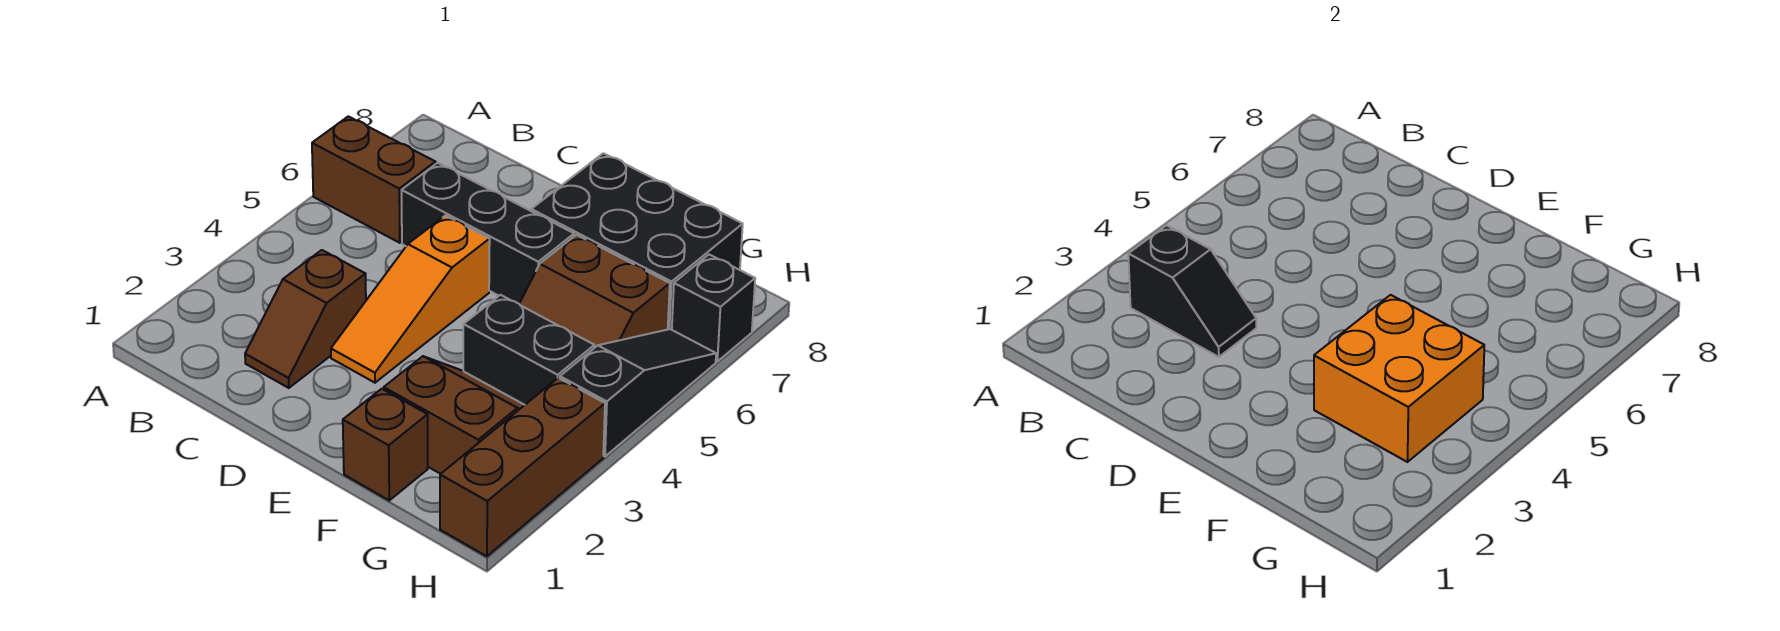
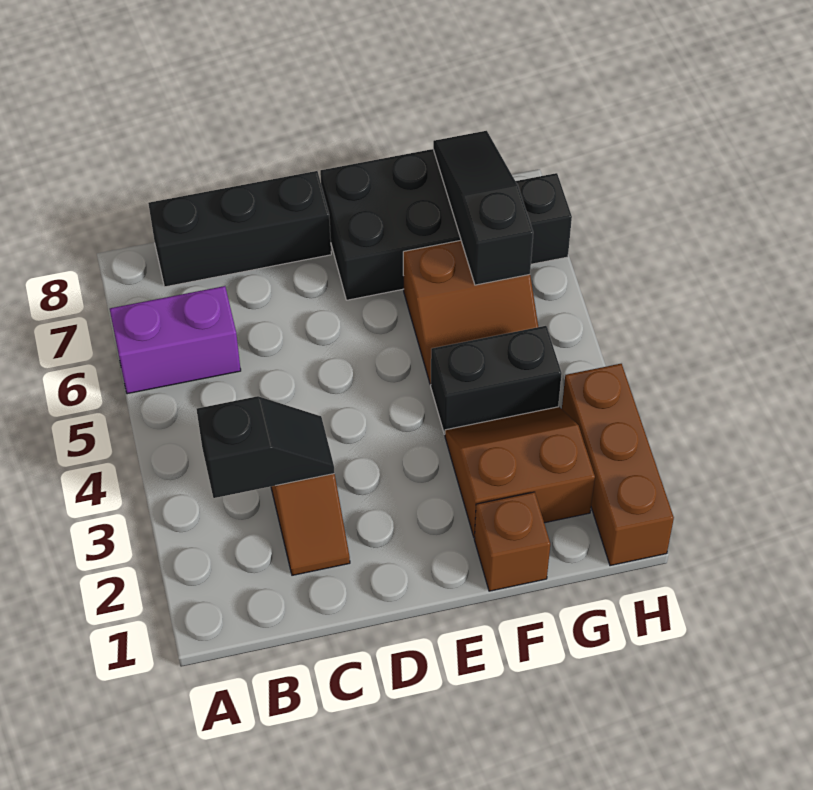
brown brick A6:B6 level 1 -> purple brick A6:B6 level 1
black brick C6:E6 level 1 -> black brick B8:D8 level 1
orange slope D3:D5 level 1 top 5 -> none
orange brick F3:G4 level 2 -> none
black slope H4:H6 level 1 top 4 -> black slope G6:G8 level 2 top 6

